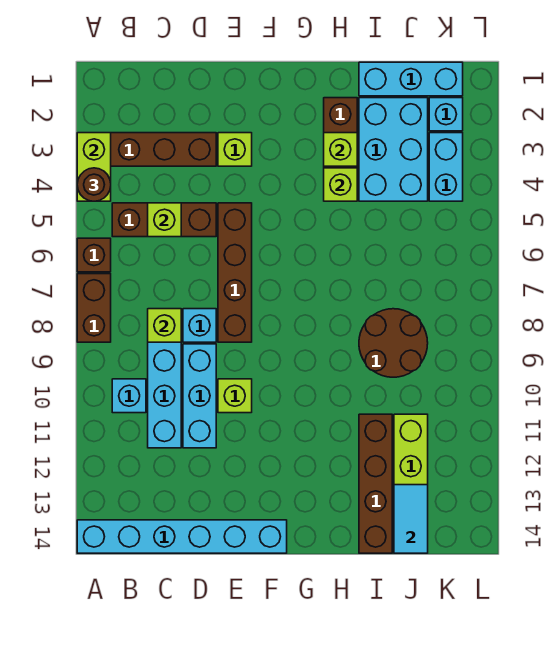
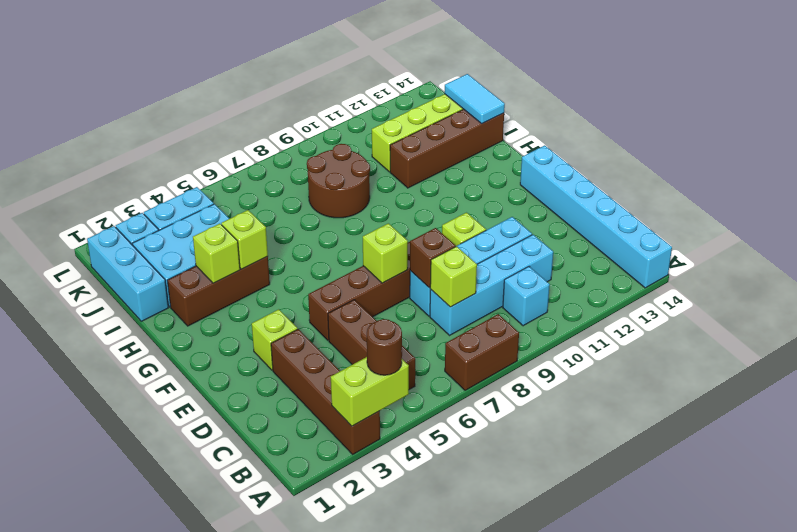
brown brick A6 level 1 -> brown brick D8 level 2
lime brick C5 level 2 -> lime brick E7 level 2
cyan tile J13:J14 level 2 -> cyan tile I14:J14 level 2

